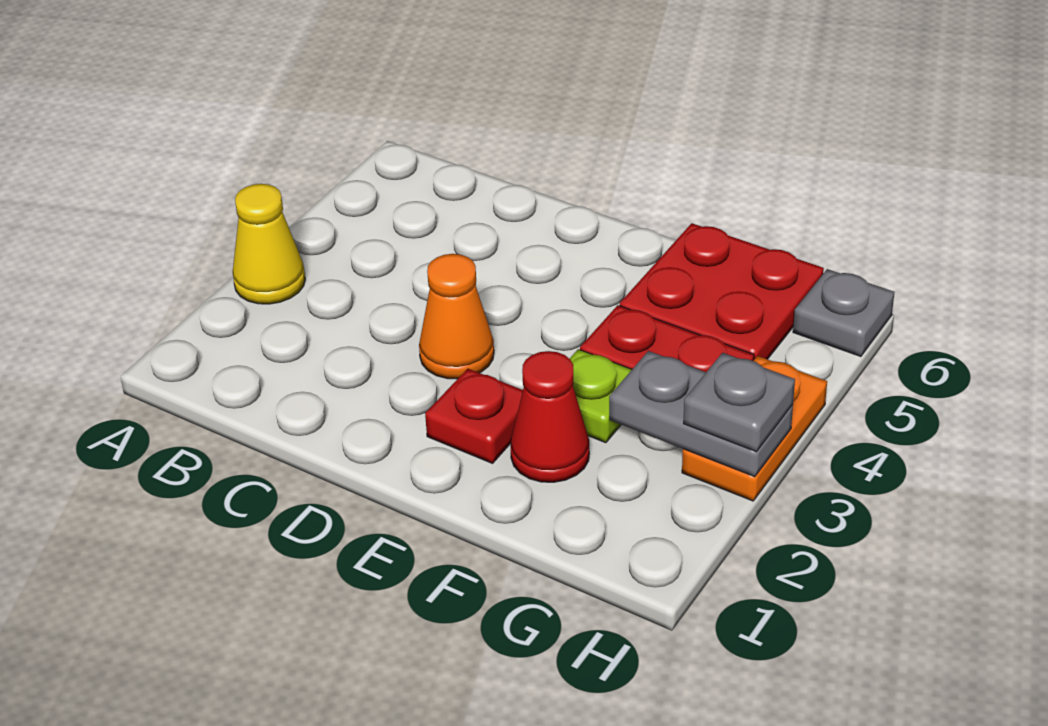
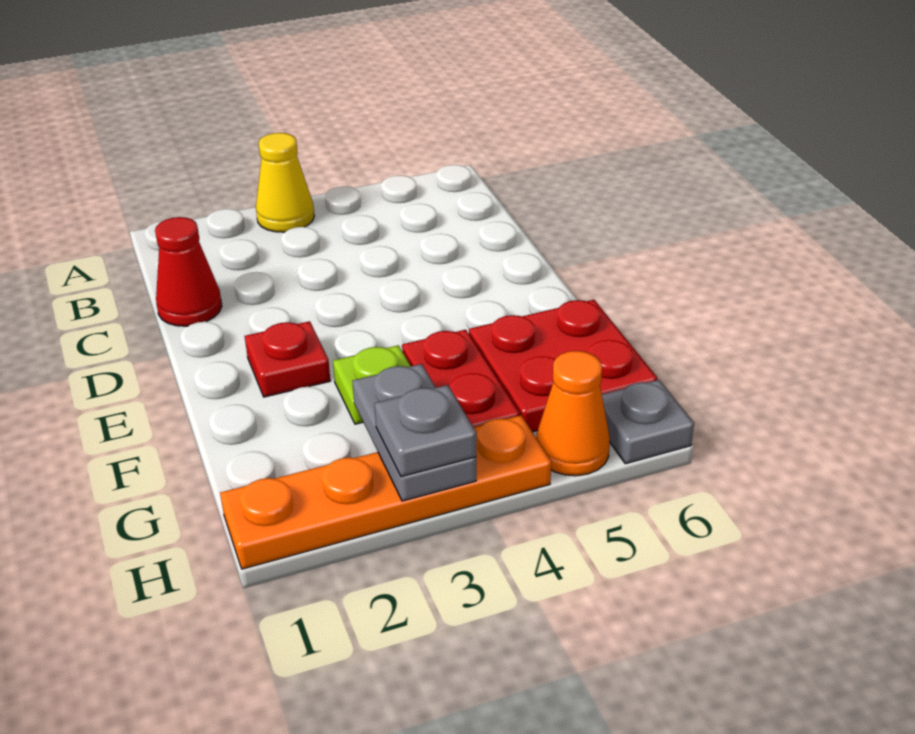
orange cone D3 level 1 -> orange cone H5 level 1
red cone F2 level 1 -> red cone C1 level 1
orange plate H3:H4 level 1 -> orange plate H1:H4 level 1

